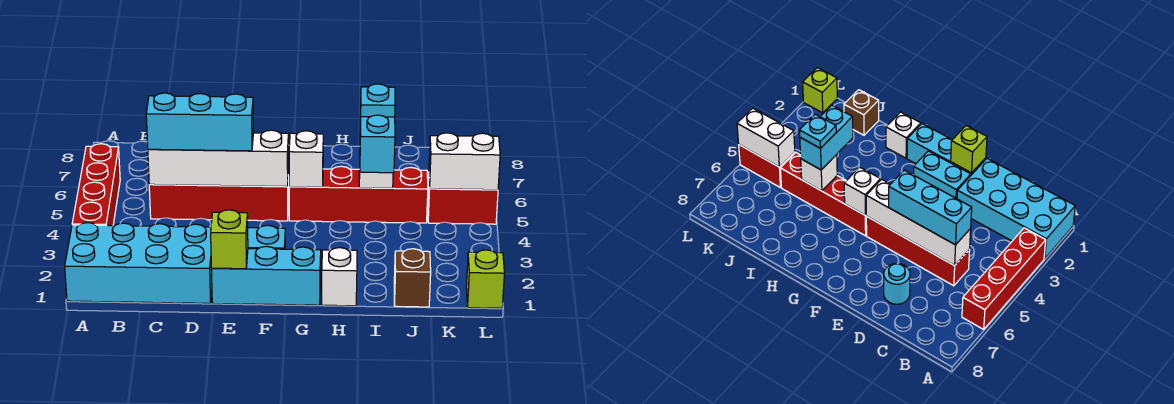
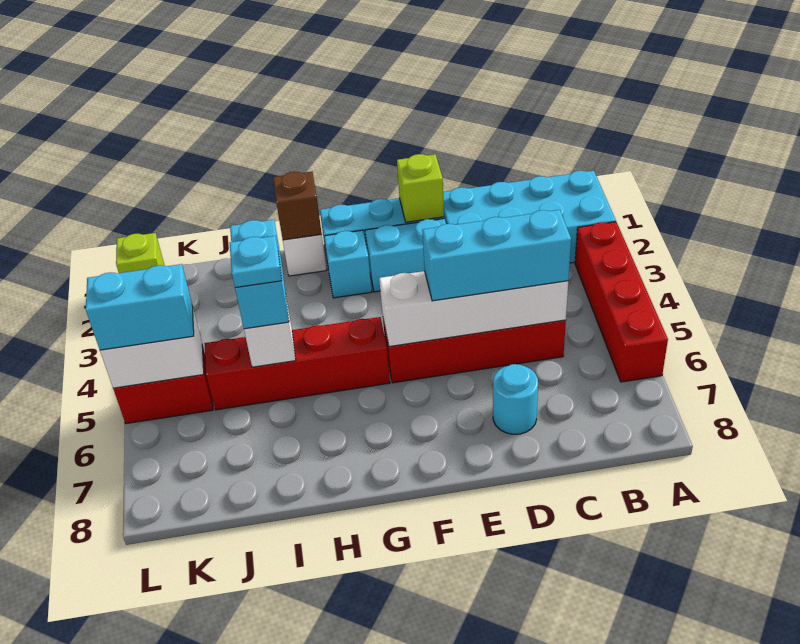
none -> cyan brick G2 level 1
white brick G5 level 2 -> none
brown brick J1 level 1 -> brown brick H1 level 2
none -> cyan brick K5:L5 level 3

